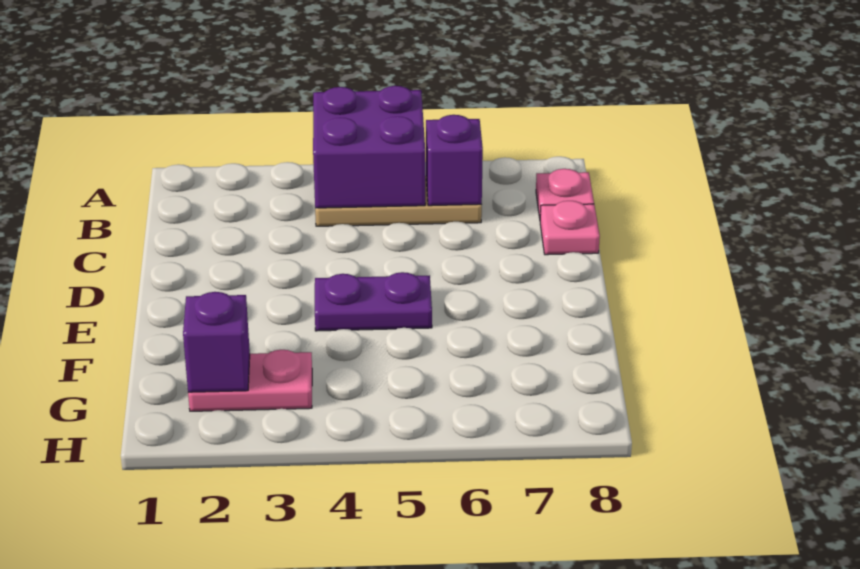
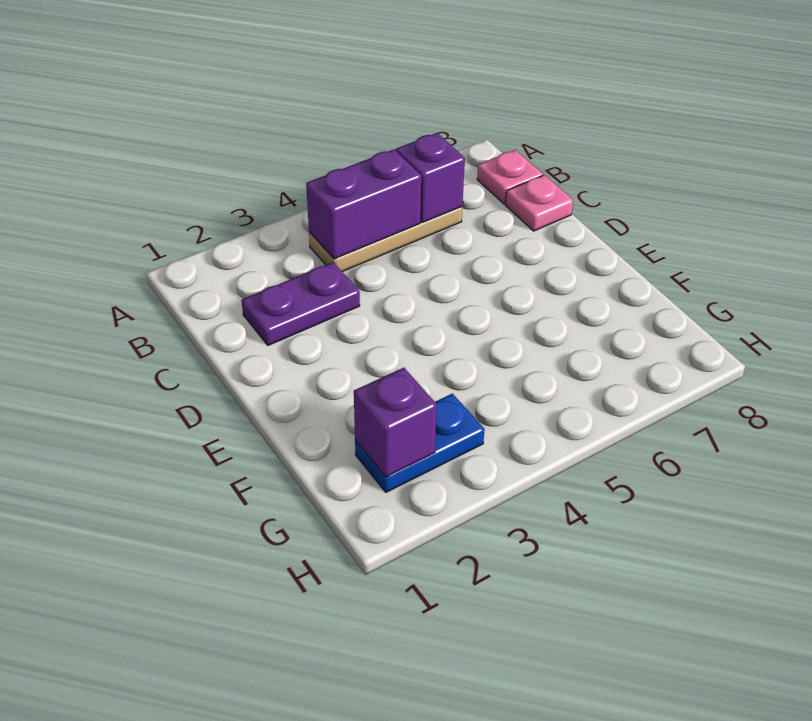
purple brick A4:B5 level 2 -> purple brick B4:B5 level 2
purple plate E4:E5 level 1 -> purple plate C2:C3 level 1
pink plate G2:G3 level 1 -> blue plate G2:G3 level 1

